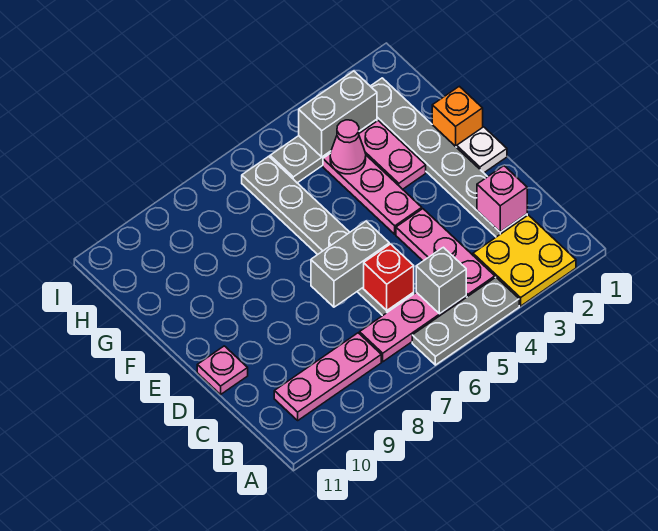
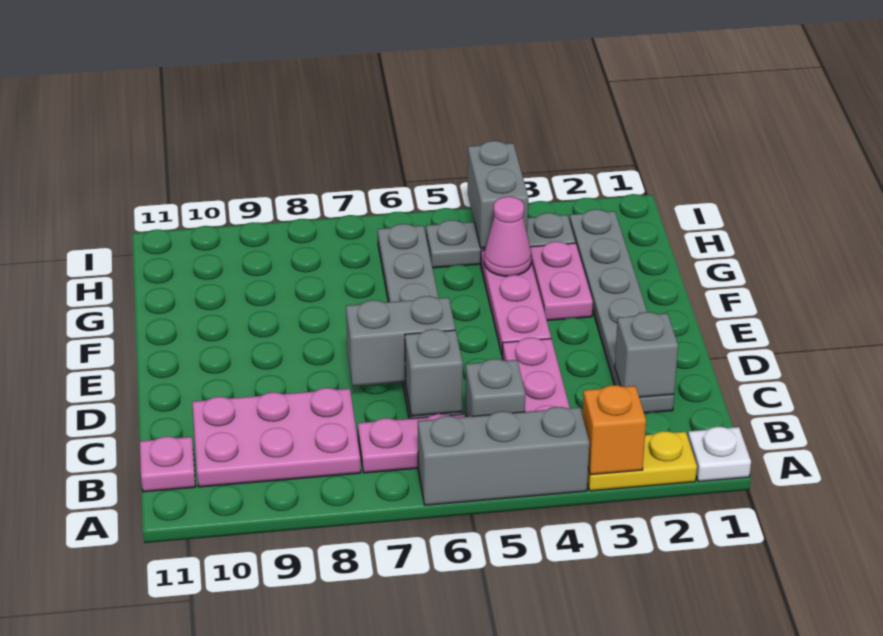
yellow plate A2:B3 level 1 -> yellow plate A2:A3 level 1
grey plate A4:A6 level 1 -> grey brick A4:A6 level 1
pink plate B8:B10 level 1 -> pink plate B8:C10 level 1
pink brick C2 level 2 -> grey brick C2 level 2
red brick C6 level 2 -> grey brick C6 level 2
pink plate D11 level 1 -> pink plate B11 level 1
white plate E1 level 1 -> white plate A1 level 1
orange brick F1 level 1 -> orange brick A3 level 2
grey brick H3:H4 level 2 -> grey brick H4:I4 level 2

